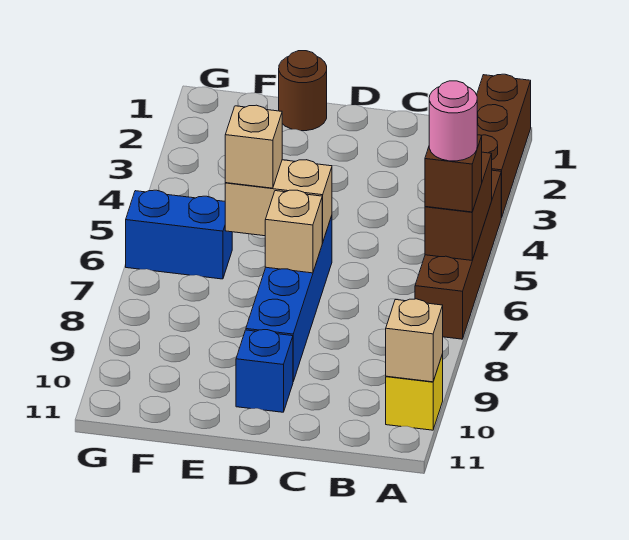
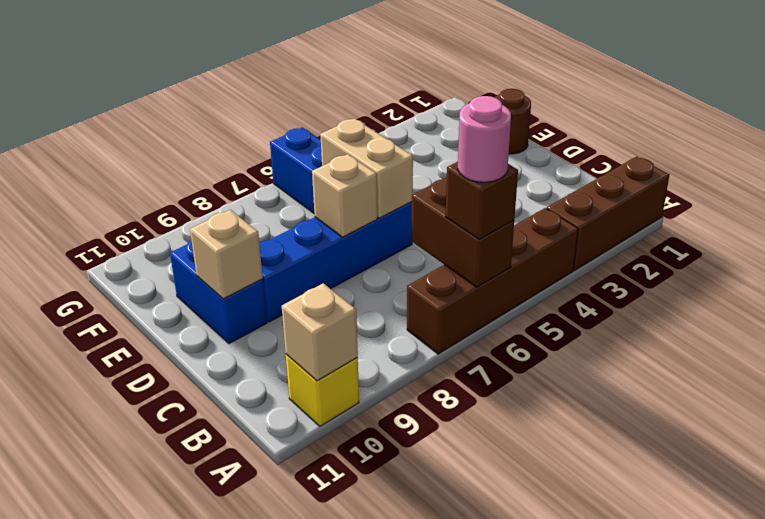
brown brick A5:A6 level 2 -> brown brick A6:B6 level 2
blue brick D10 level 1 -> blue brick D10:E10 level 1
tan brick E6 level 3 -> tan brick D10 level 2

